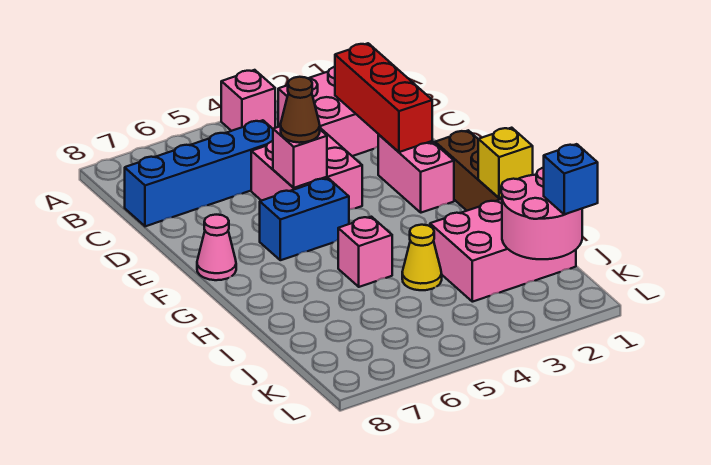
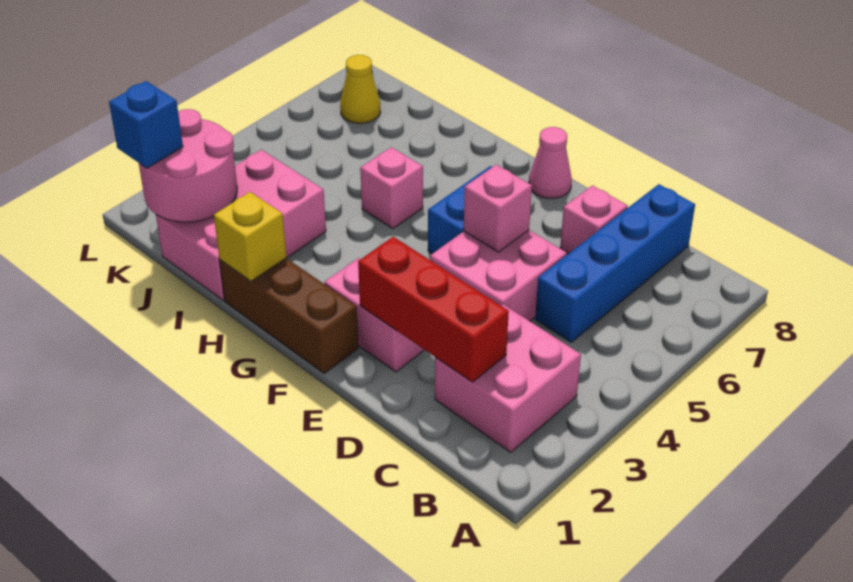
pink brick A4 level 1 -> pink brick D7 level 1
brown cone E5 level 3 -> none
yellow cone I4 level 1 -> yellow cone K7 level 1

